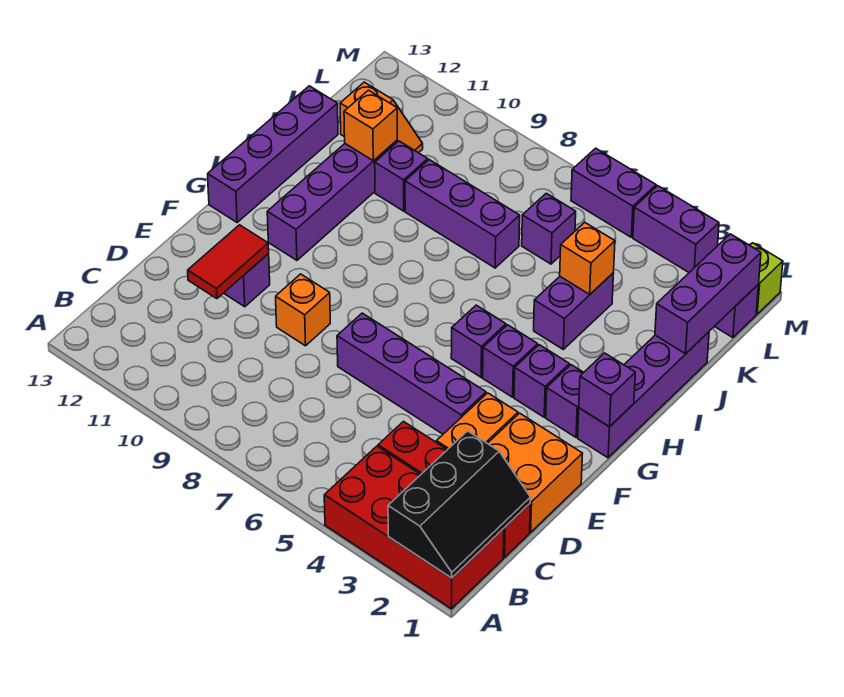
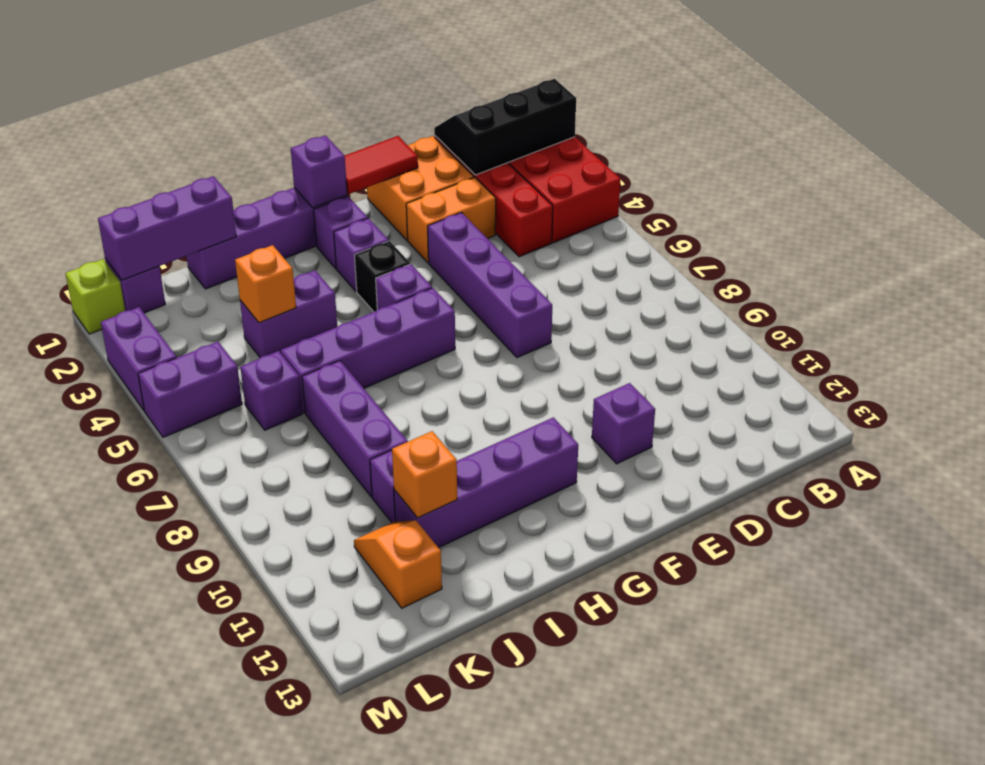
red tile D11:E11 level 2 -> red tile E1:F1 level 2
orange brick E9 level 1 -> none
purple brick G4 level 1 -> black brick G4 level 1
purple brick G13:J13 level 1 -> purple brick G6:J6 level 1
purple brick M5:M6 level 1 -> purple brick L5:M5 level 1

